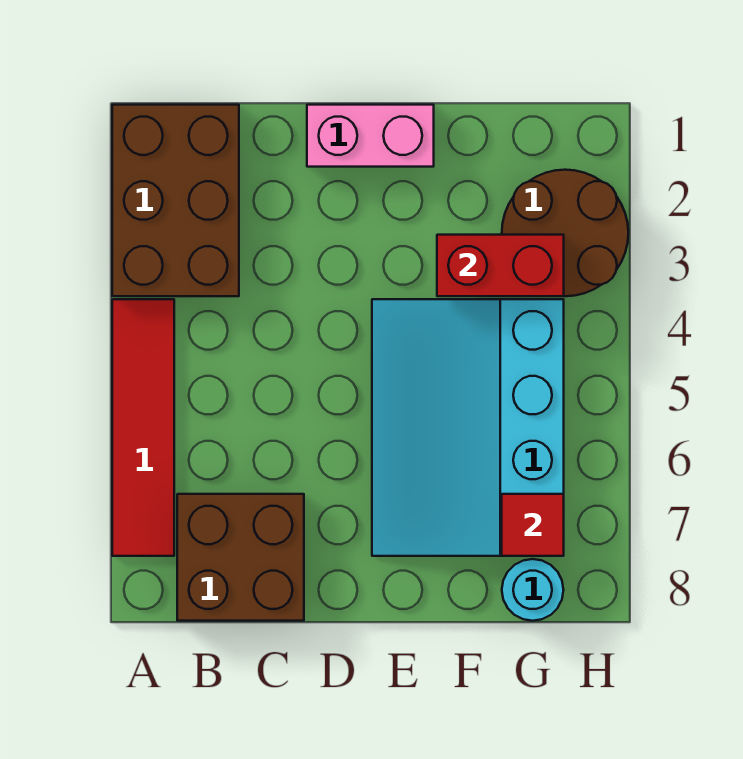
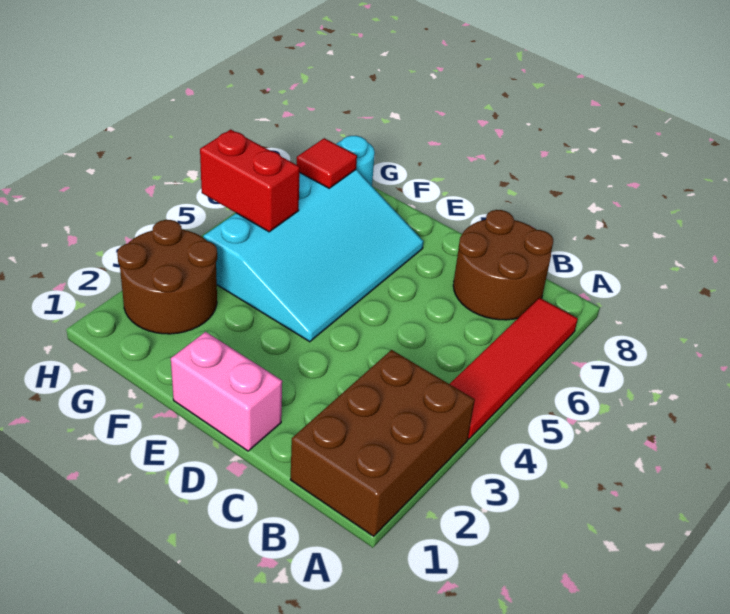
brown brick B7:C8 level 1 -> brown round brick B7:C8 level 1
red brick F3:G3 level 2 -> red brick G5:H5 level 2

